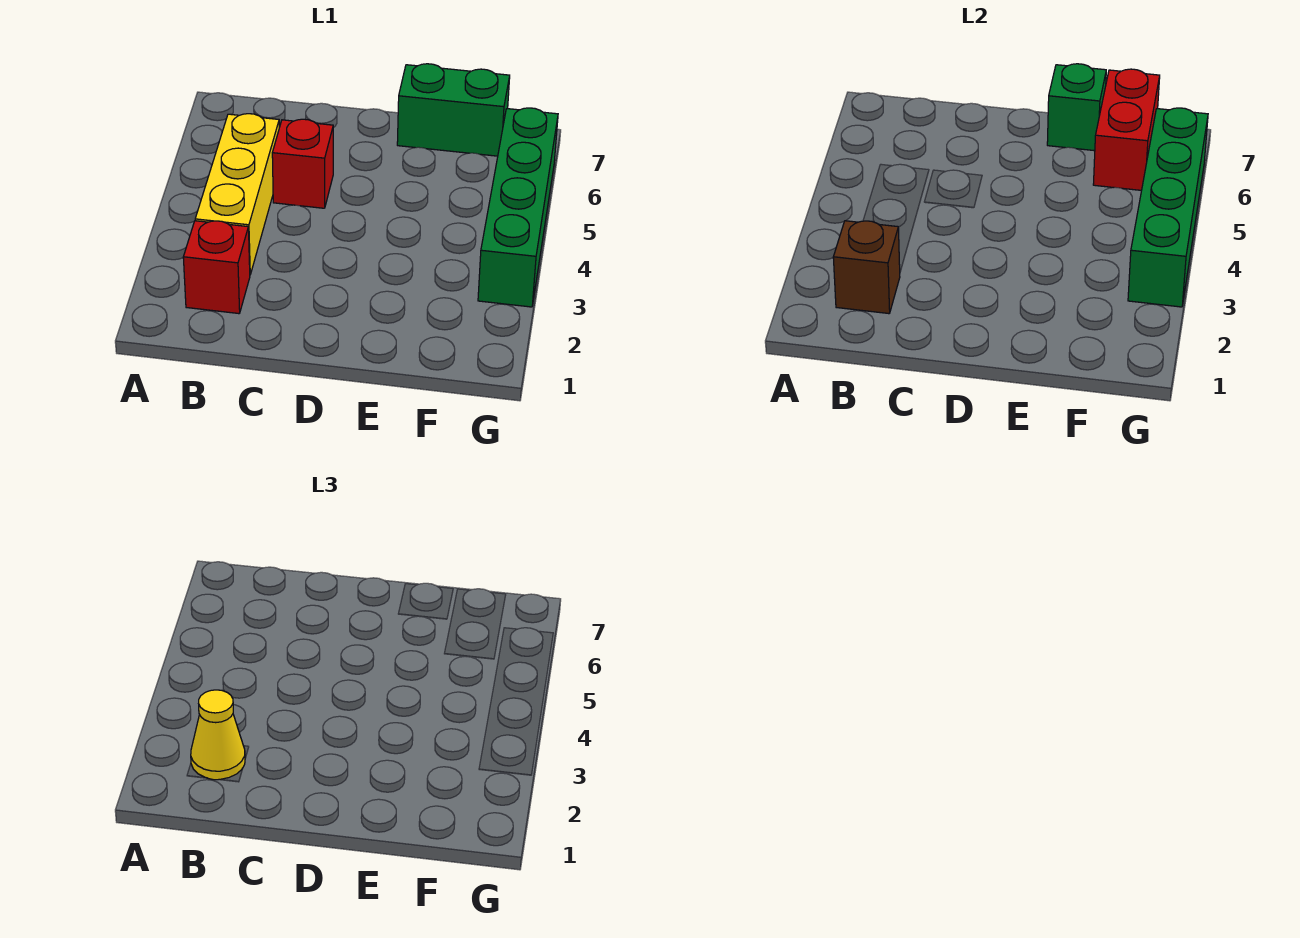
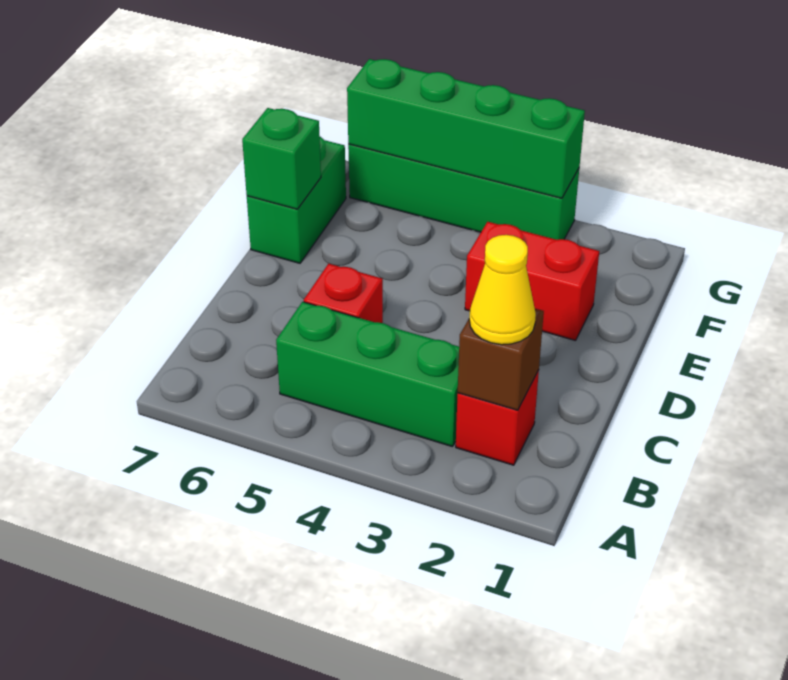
yellow brick B3:B5 level 1 -> green brick B3:B5 level 1
red brick F6:F7 level 2 -> red brick E2:E3 level 1

